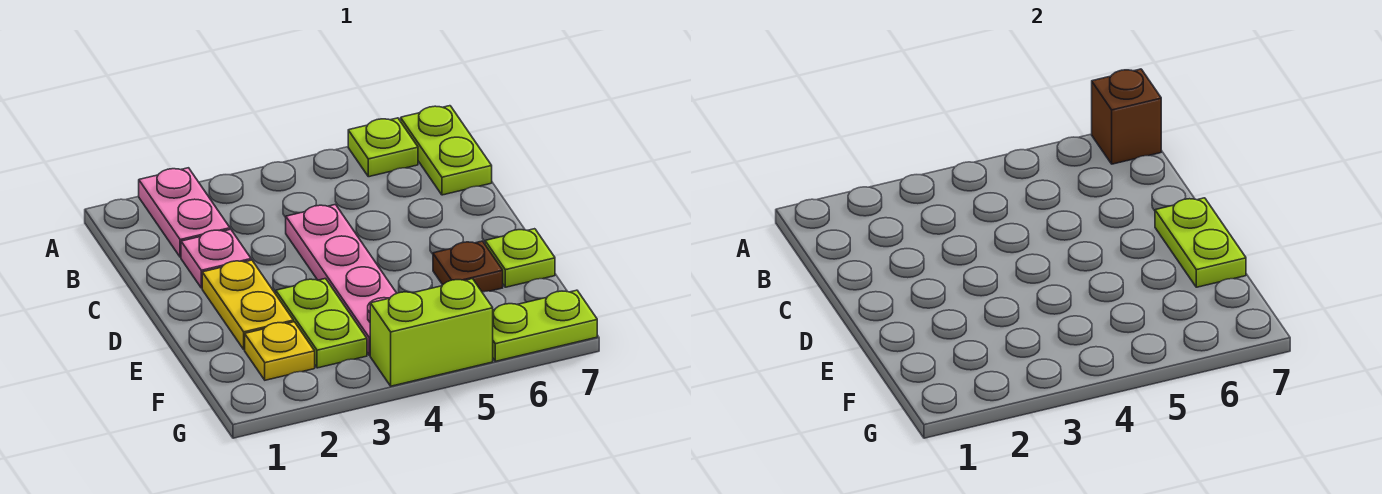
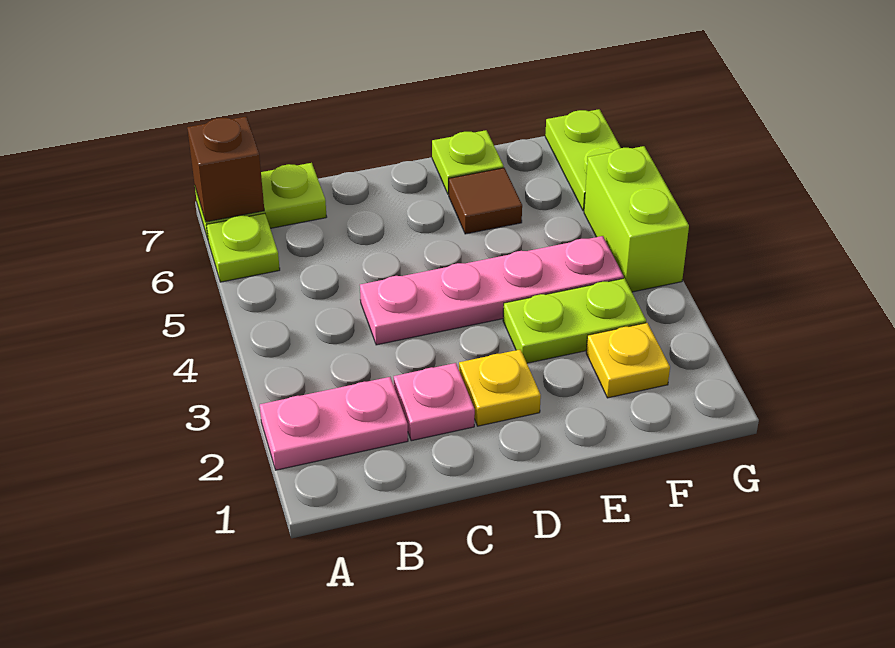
yellow plate D2:E2 level 1 -> yellow plate D2 level 1
lime plate D7:E7 level 2 -> none
brown plate E6 level 1 -> brown tile E6 level 1

